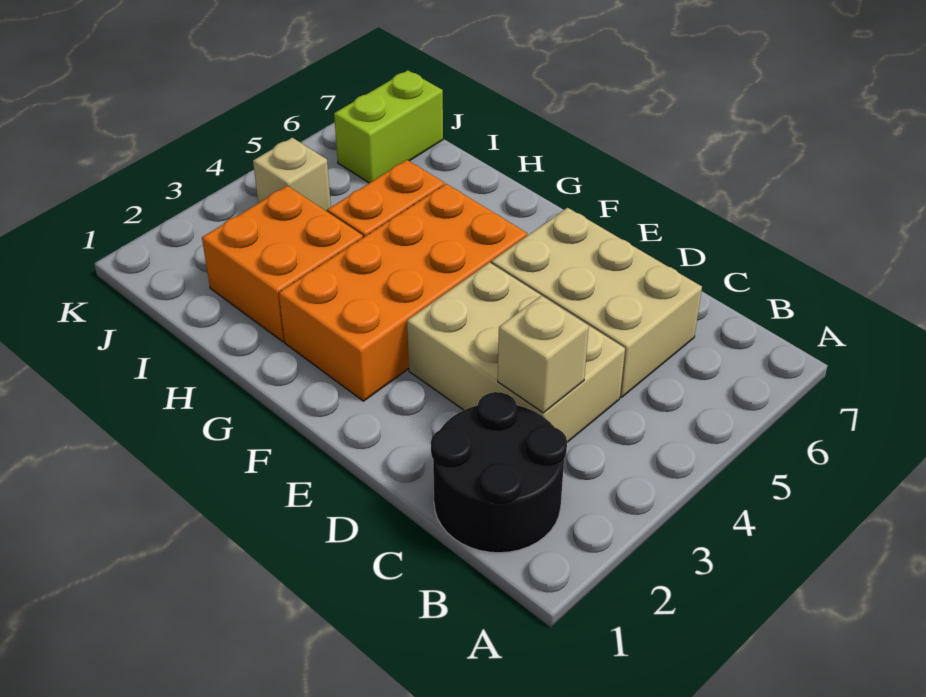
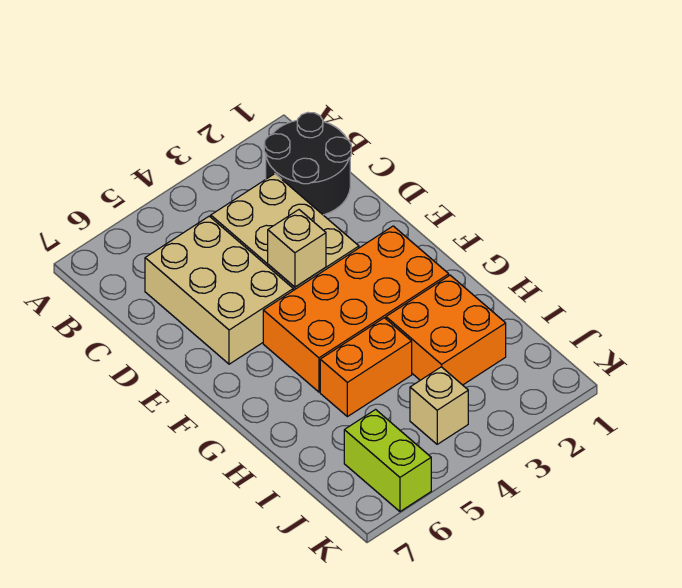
tan brick C3 level 2 -> tan brick E4 level 2
lime brick J6:J7 level 1 -> lime brick J6:K6 level 1

